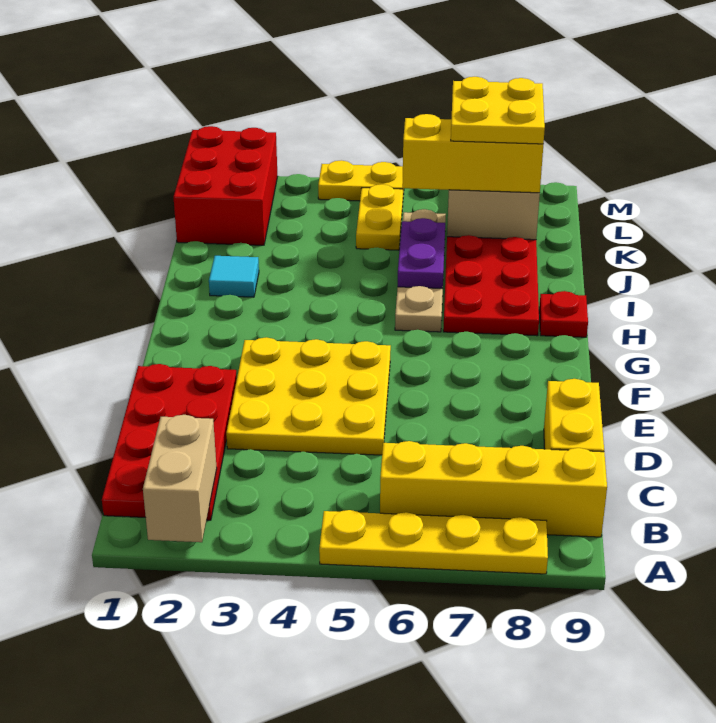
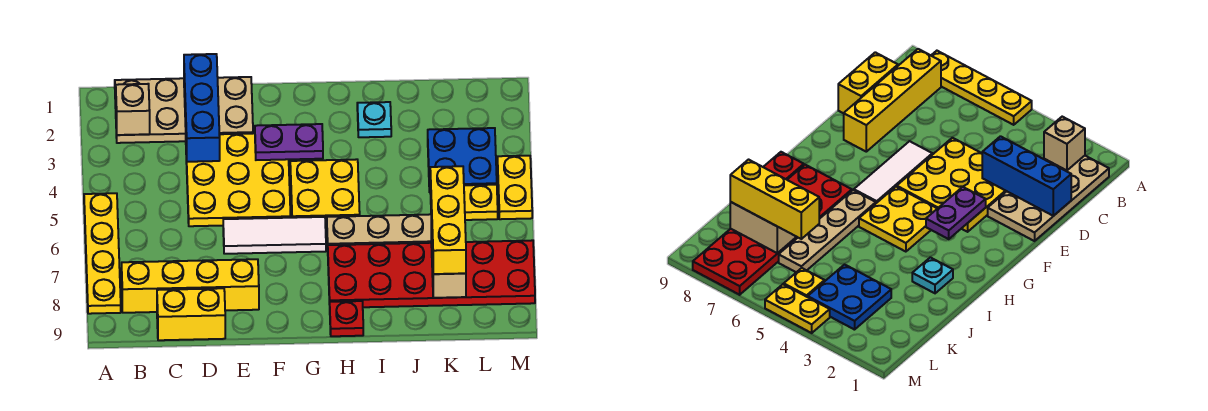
tan brick A2:B2 level 2 -> tan brick B2 level 2
red plate B1:E2 level 1 -> tan plate B1:E2 level 1
yellow brick B6:B9 level 1 -> yellow brick B8:E8 level 1
none -> blue brick D1:D3 level 2
none -> white tile E6:G6 level 1
cyan tile I2 level 1 -> cyan plate I2 level 1
purple plate I6:J6 level 2 -> purple plate F3:G3 level 2
red brick K1:M2 level 1 -> none
none -> blue plate K3:L4 level 1
yellow plate K5:L5 level 1 -> yellow plate L5 level 1
yellow plate K7:L8 level 4 -> yellow plate G4:H5 level 1

